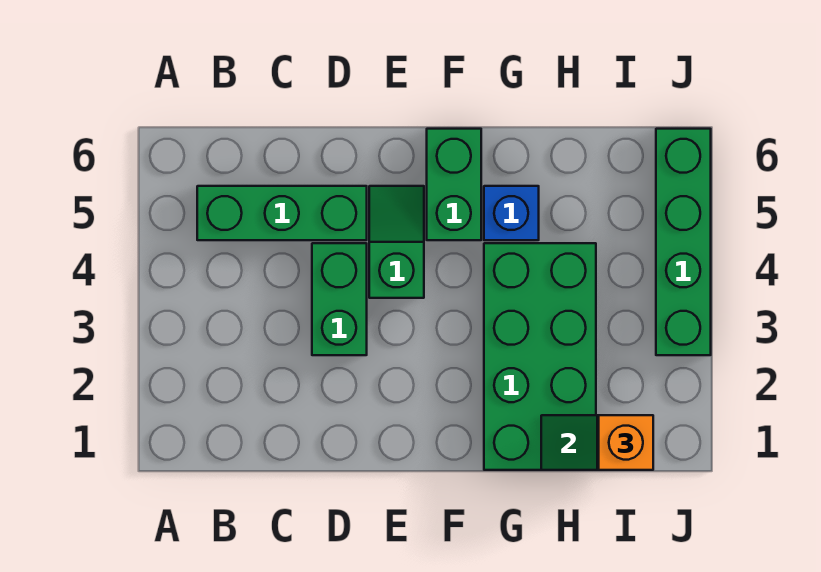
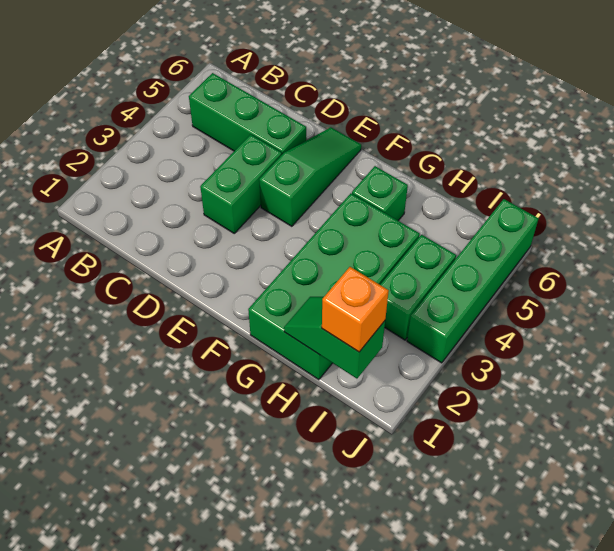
green slope E4:E5 level 1 top 4 -> green slope E4:E6 level 1 top 4
green brick F5:F6 level 1 -> green brick I3:I4 level 1
blue brick G5 level 1 -> green brick G5 level 1

